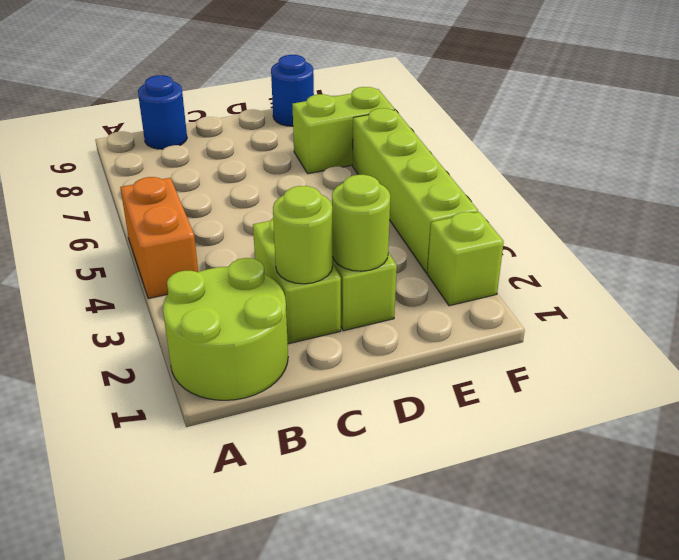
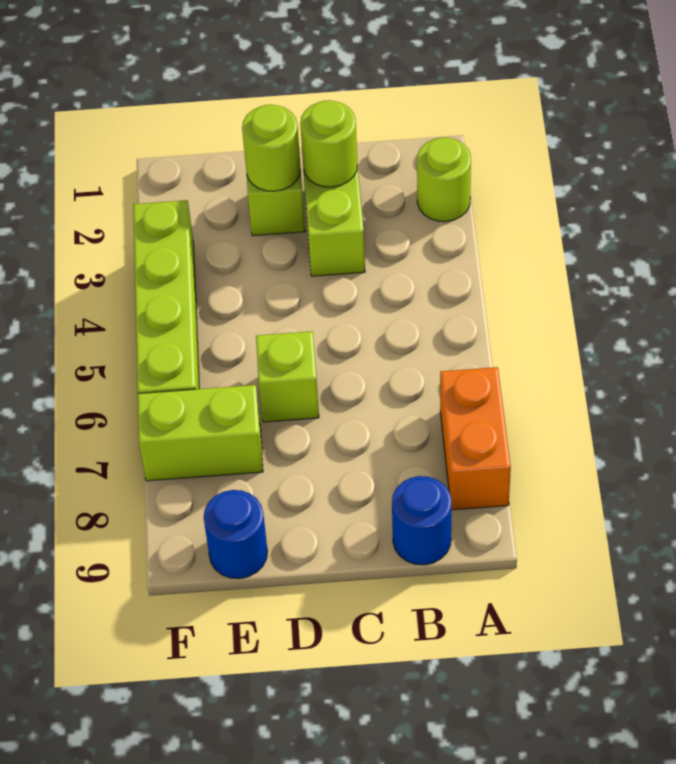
lime round brick A1:B2 level 1 -> lime round brick A2 level 1
orange brick A4:A5 level 1 -> orange brick A7:A8 level 1
lime brick F2 level 1 -> lime brick D6 level 1

